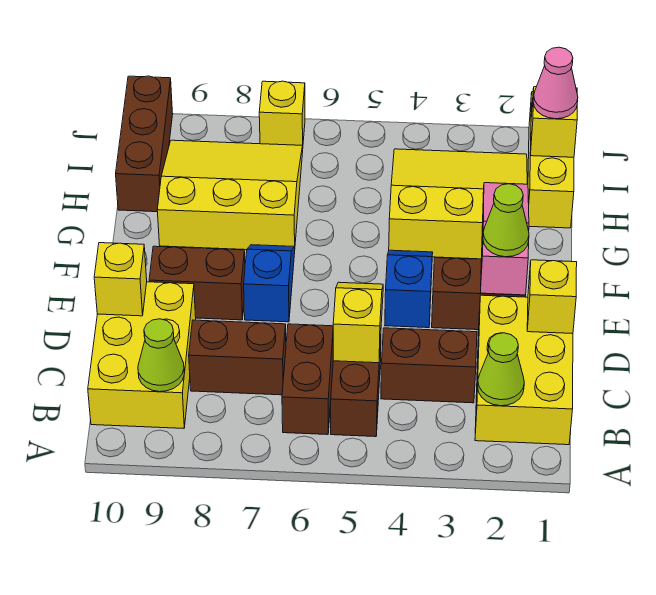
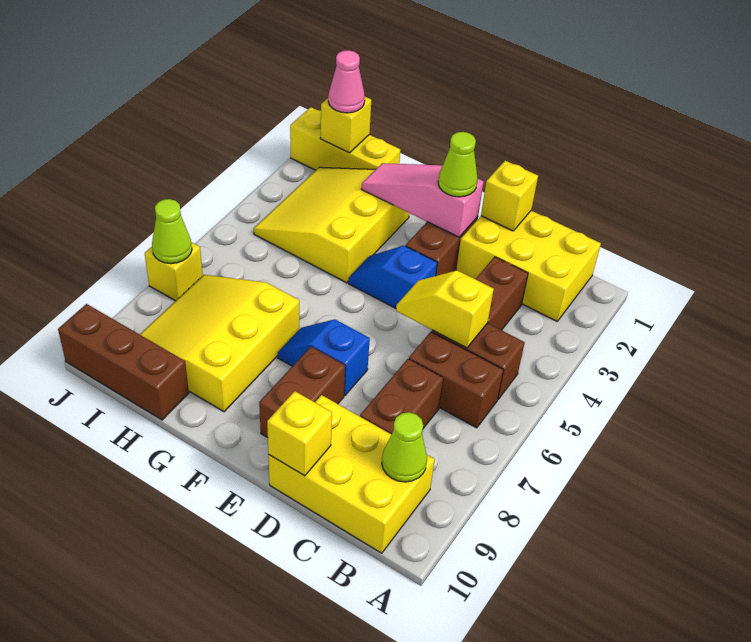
lime cone B2 level 2 -> lime cone J7 level 2

